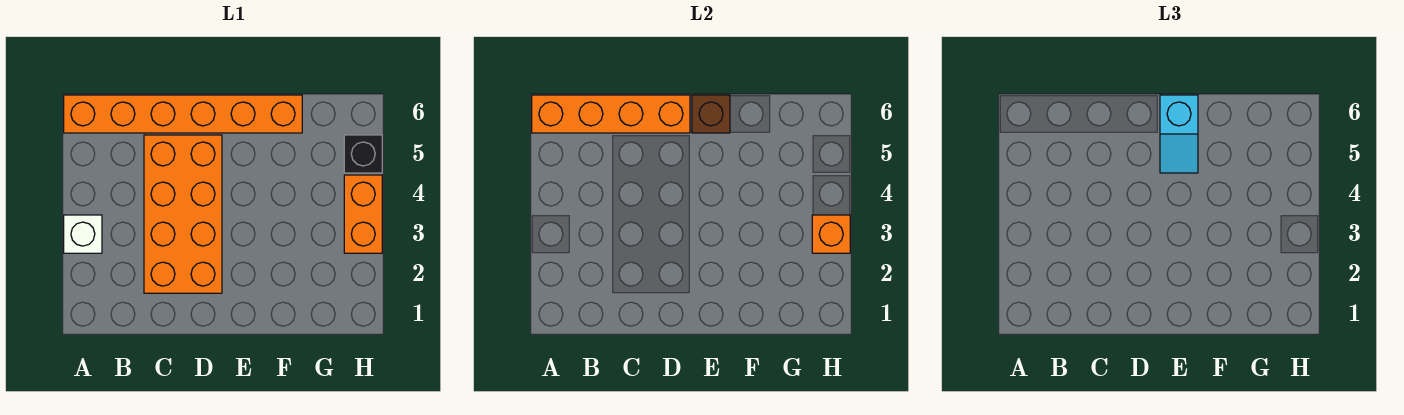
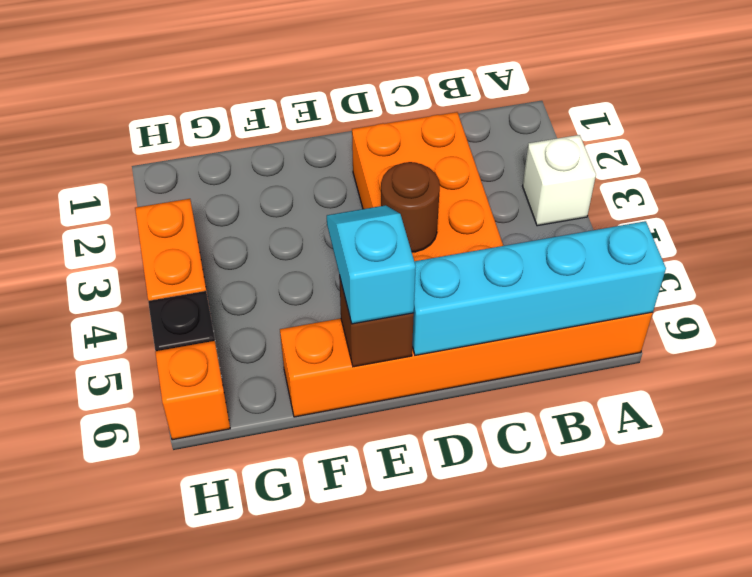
orange brick A6:D6 level 2 -> cyan brick A6:D6 level 2
none -> brown round brick D4 level 2
orange brick H3 level 2 -> orange brick H6 level 1

